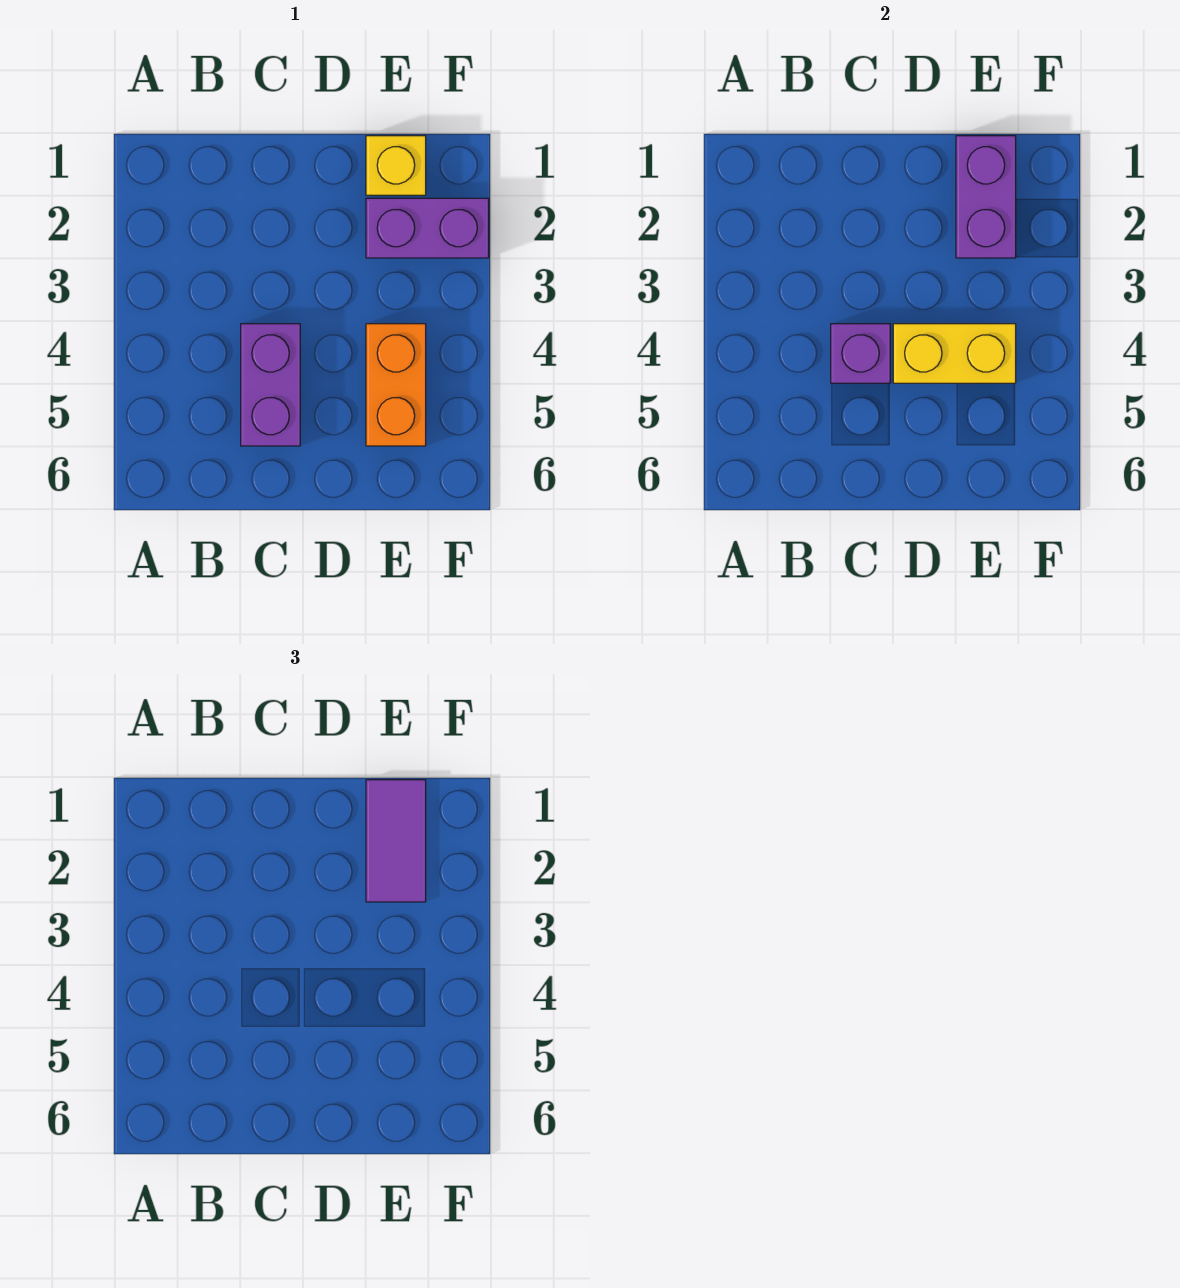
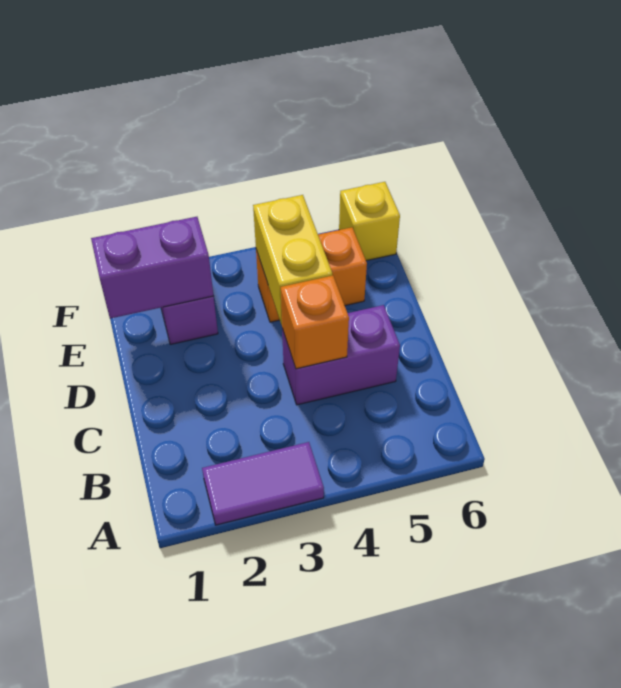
purple brick C4 level 2 -> orange brick C4 level 2
yellow brick E1 level 1 -> yellow brick F6 level 1
purple tile E1:E2 level 3 -> purple tile A2:A3 level 1

